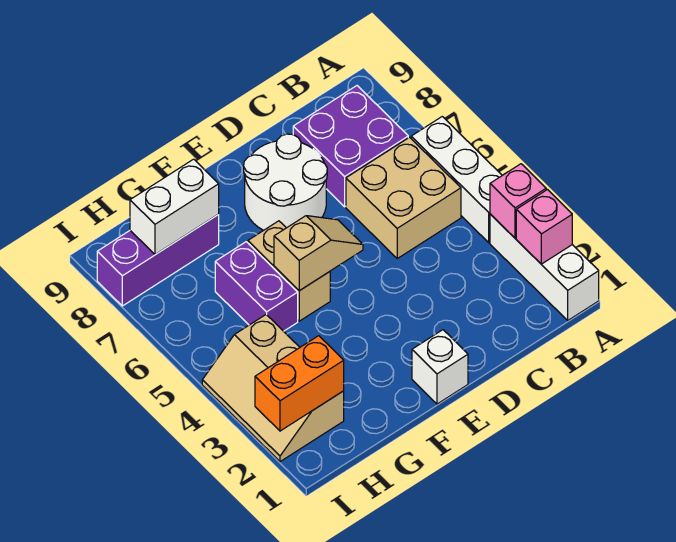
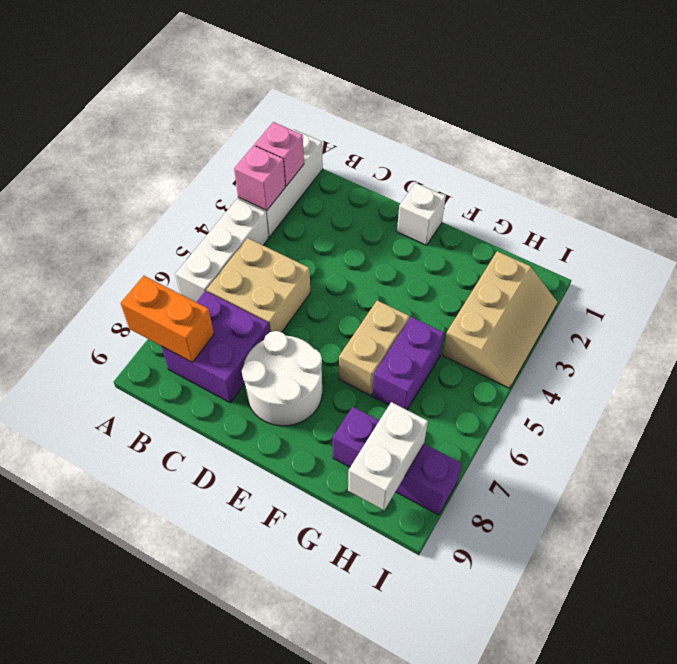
tan slope E5:F5 level 2 top F -> none
white brick G8:H8 level 2 -> white brick H8:H9 level 2
orange brick H2:I2 level 2 -> orange brick A8:B8 level 2

